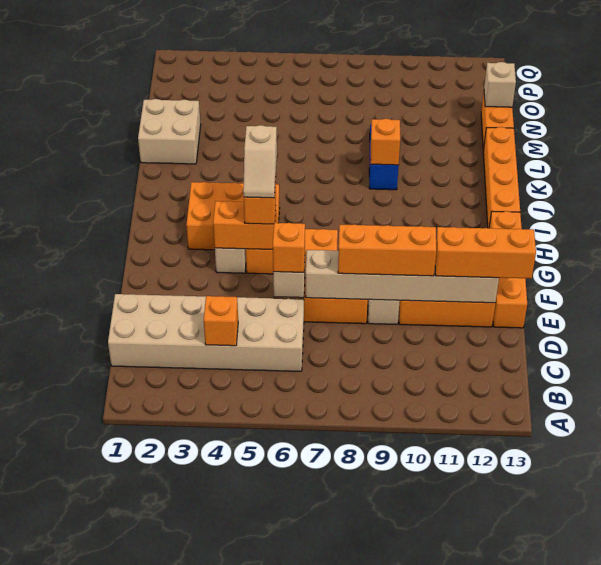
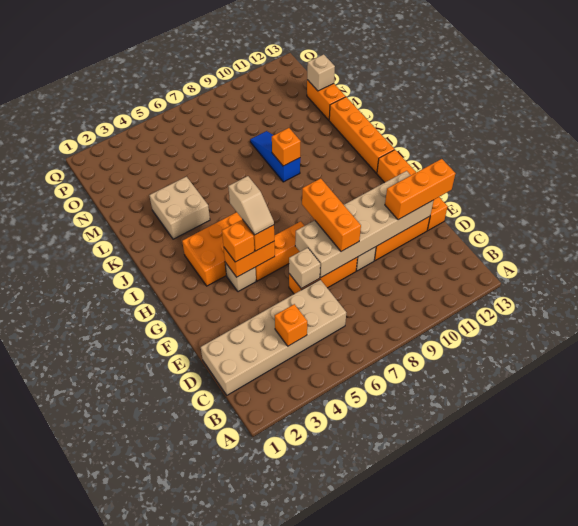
orange brick E6 level 3 -> orange brick G4 level 3
tan brick E7:E12 level 2 -> tan brick E7:F12 level 2
orange brick E8:E10 level 3 -> orange brick E8:G8 level 3
tan brick L1:M2 level 1 -> tan brick K3:L4 level 1

